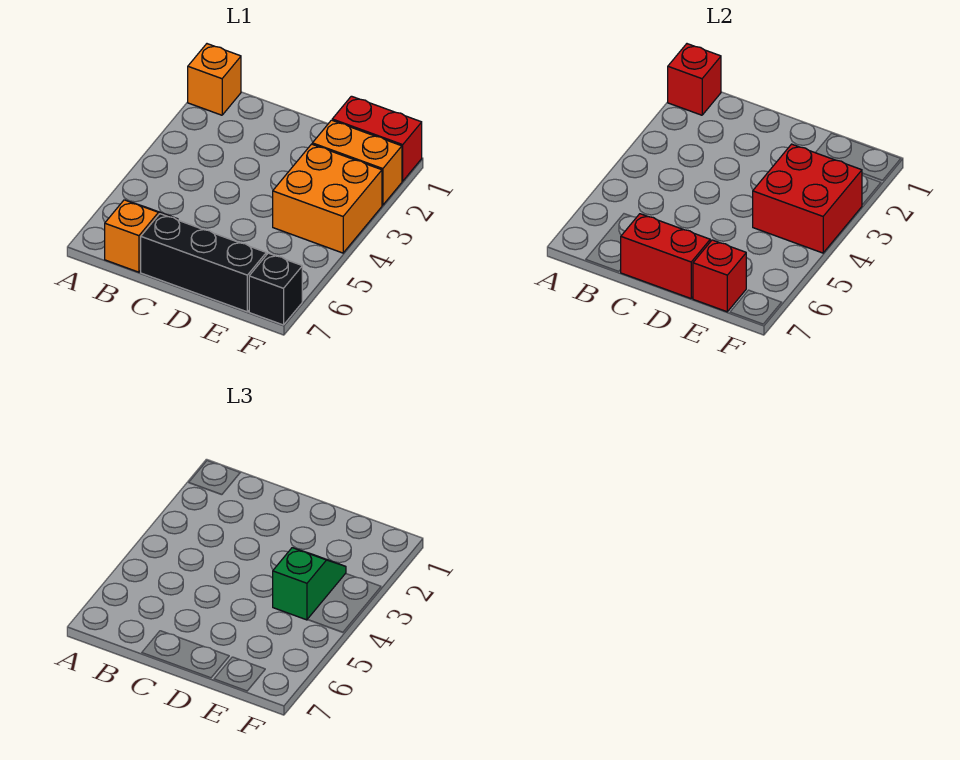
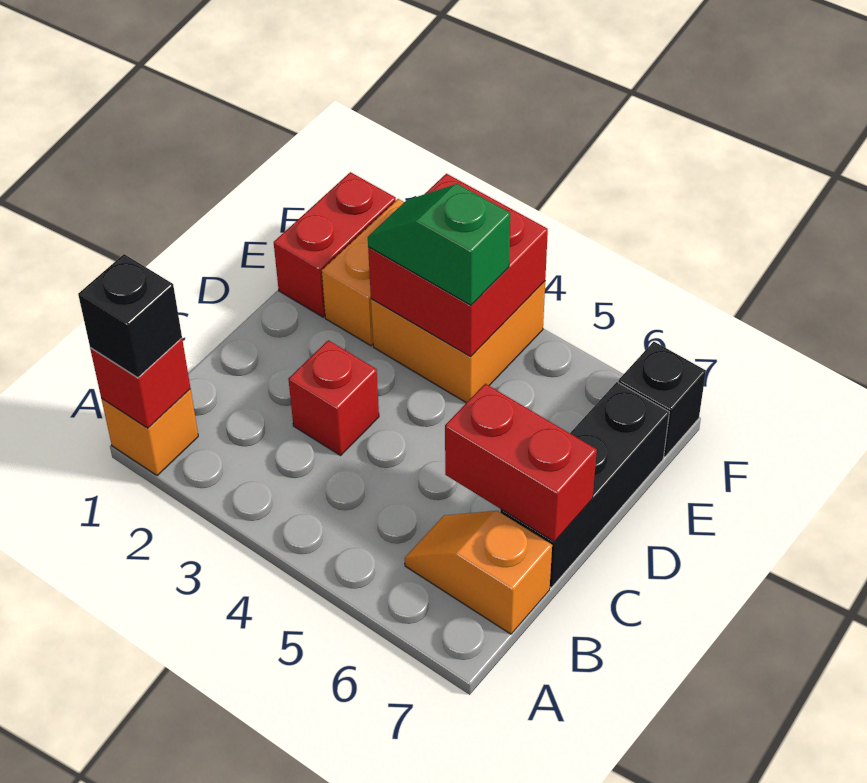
none -> black brick A1 level 3
red brick C7:D7 level 2 -> red brick C6:C7 level 2
red brick E7 level 2 -> red brick C3 level 1

